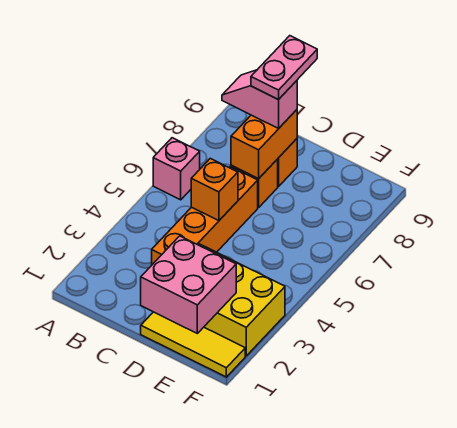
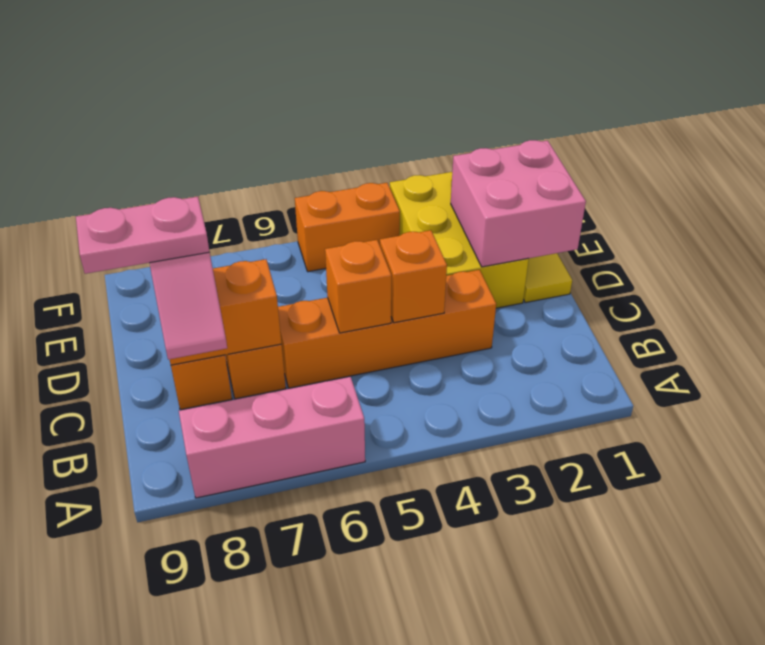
pink brick A6 level 1 -> pink brick A6:A8 level 1
none -> orange brick C4 level 2
none -> orange brick F4:F5 level 1

